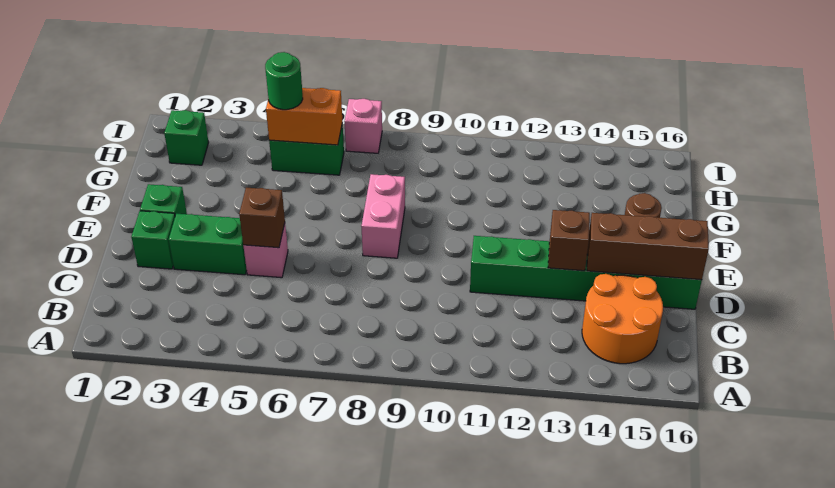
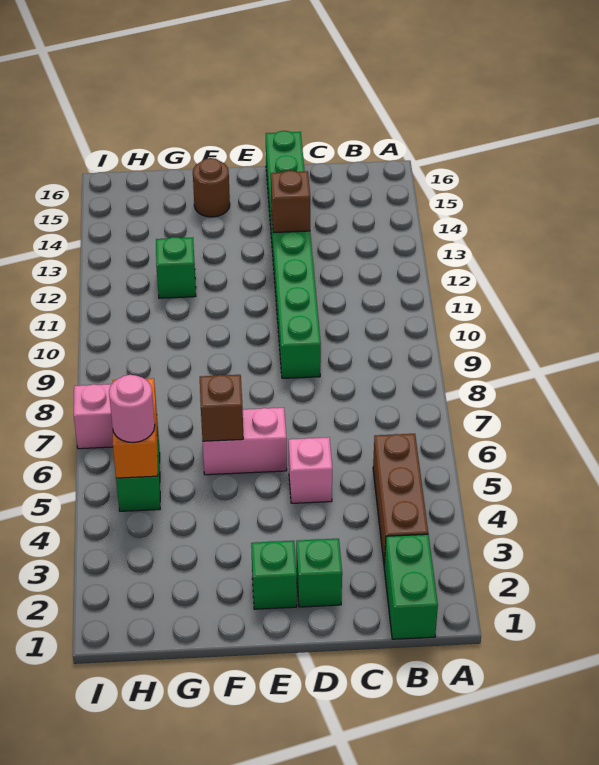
orange round brick B14:C15 level 1 -> none
green brick D3:D4 level 1 -> green brick B1:B2 level 1
brown brick D5 level 2 -> brown brick F6 level 2
green brick D11:D16 level 1 -> green brick D9:D16 level 1
brown brick D14:D16 level 2 -> brown brick B3:B5 level 1
pink brick E8:F8 level 1 -> pink brick E6:F6 level 1
green brick H2 level 1 -> green brick G12 level 1
green round brick H5 level 3 -> pink round brick H5 level 3

